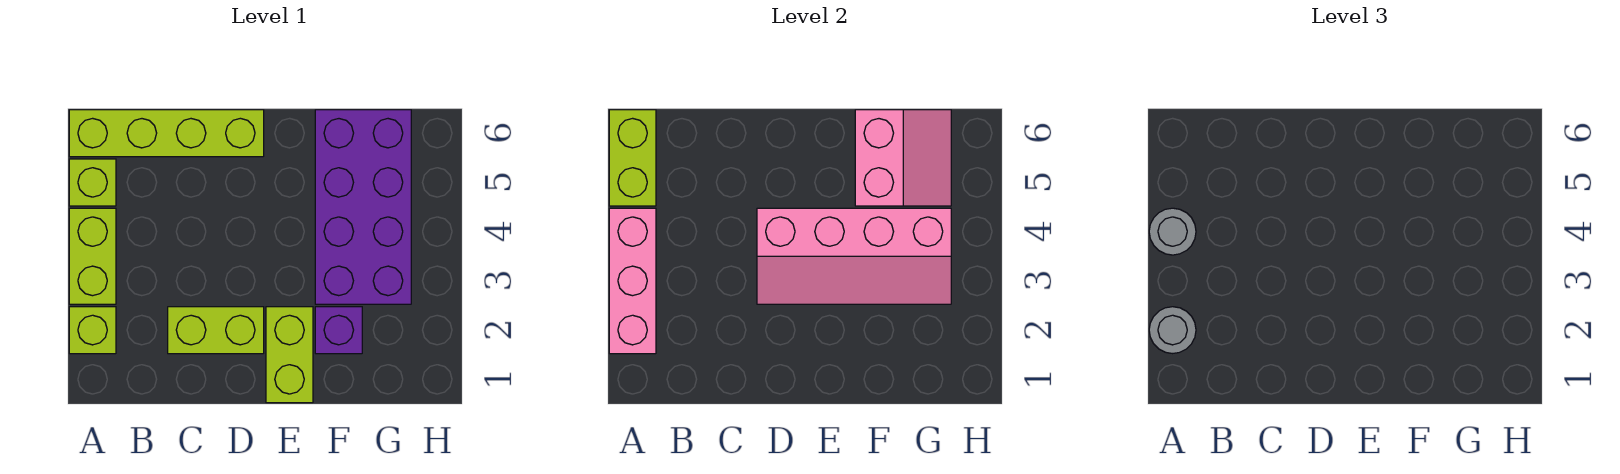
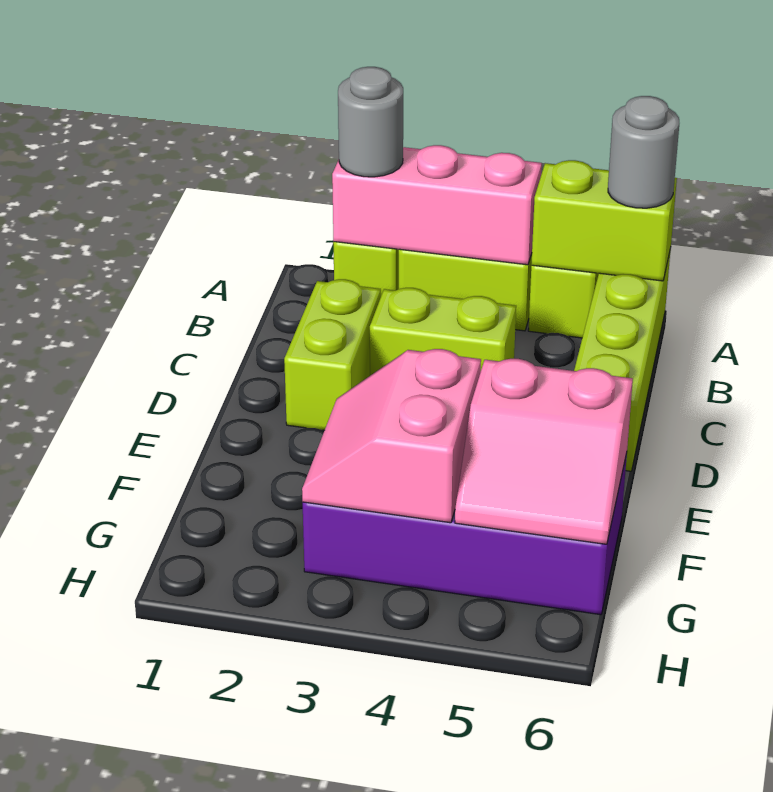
grey round brick A4 level 3 -> grey round brick A6 level 3
pink slope D3:G4 level 2 top 4 -> pink slope F3:G4 level 2 top 4
lime brick E1:E2 level 1 -> lime brick C3:C4 level 1
purple brick F2 level 1 -> none

